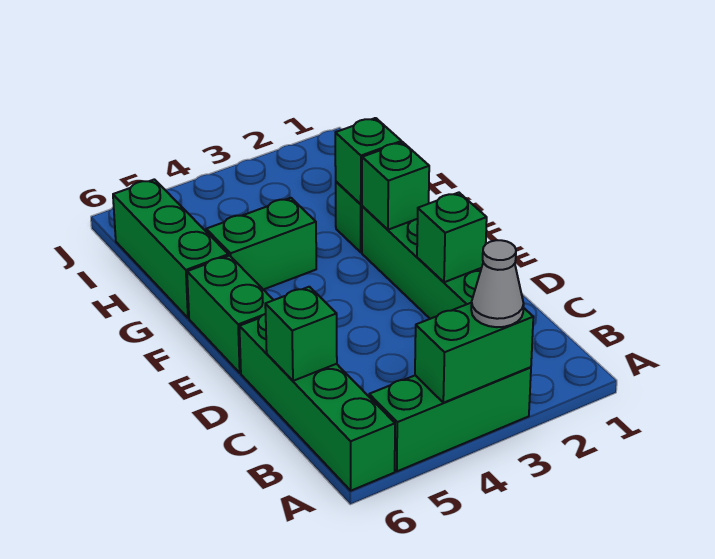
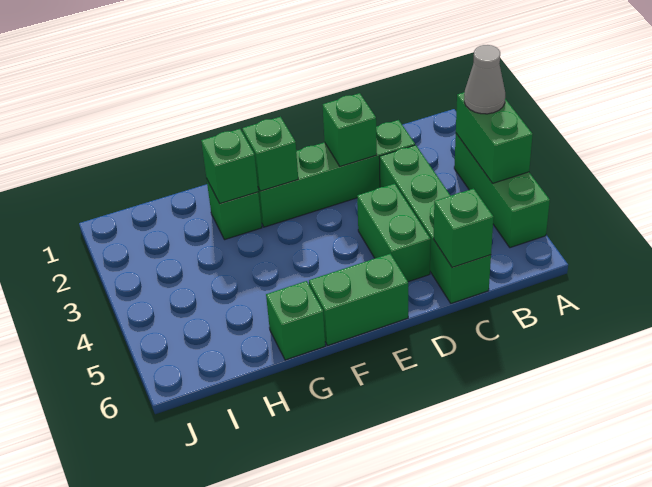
green brick A6:D6 level 1 -> green brick C3:C6 level 1
green brick G4:G5 level 1 -> green brick D4:D5 level 1
green brick G6:I6 level 1 -> green brick G6 level 1

